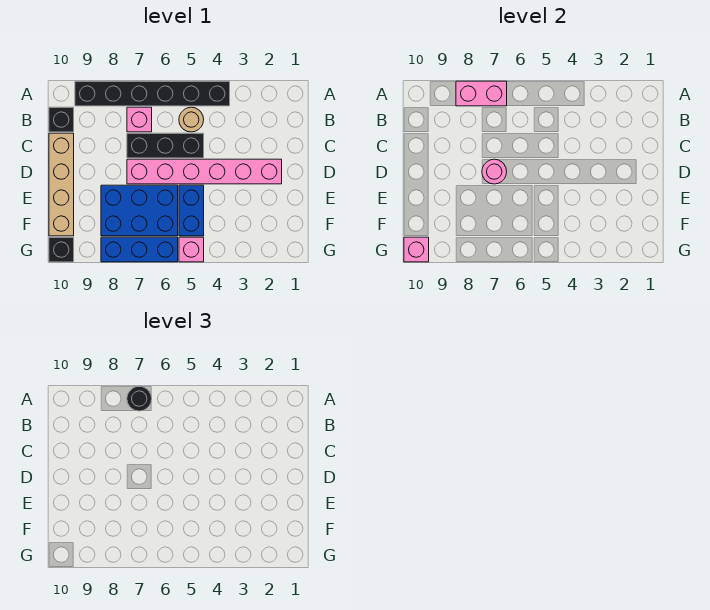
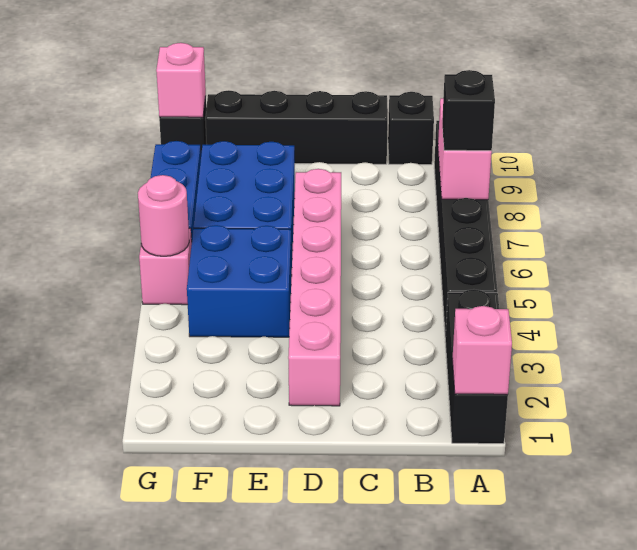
black round brick A7 level 3 -> black brick A7 level 3
tan round brick B5 level 1 -> none
pink brick B7 level 1 -> pink brick A1 level 2
black brick C5:C7 level 1 -> black brick A1:A3 level 1
tan brick C10:F10 level 1 -> black brick C10:F10 level 1
pink round brick D7 level 2 -> pink round brick G5 level 2
blue brick E5:F5 level 1 -> blue brick E4:F5 level 1

